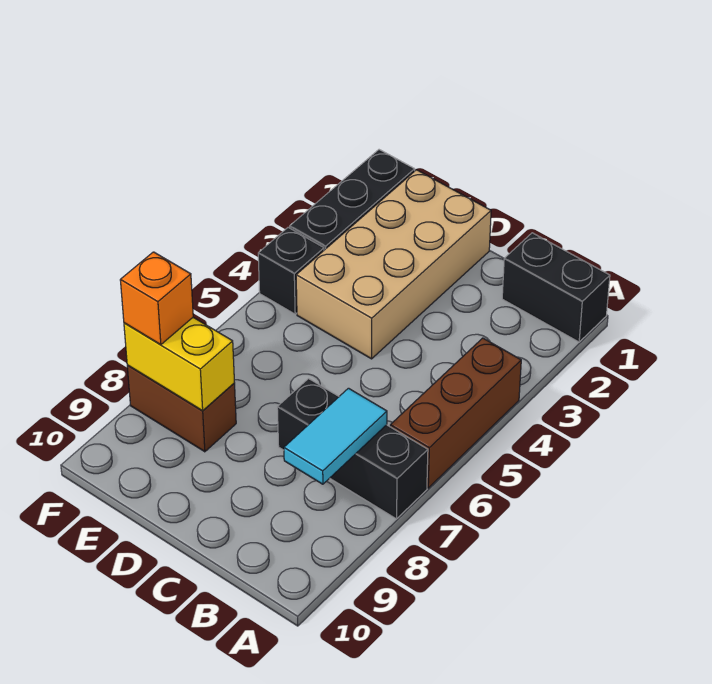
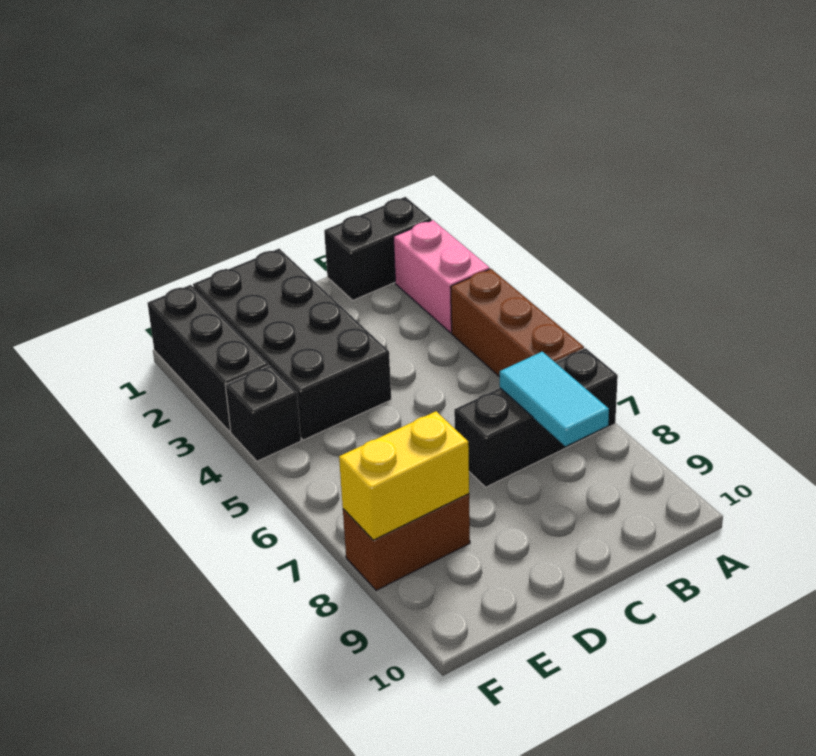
none -> pink brick A2:A3 level 1
tan brick D1:E4 level 1 -> black brick D1:E4 level 1
orange brick F8 level 3 -> none

